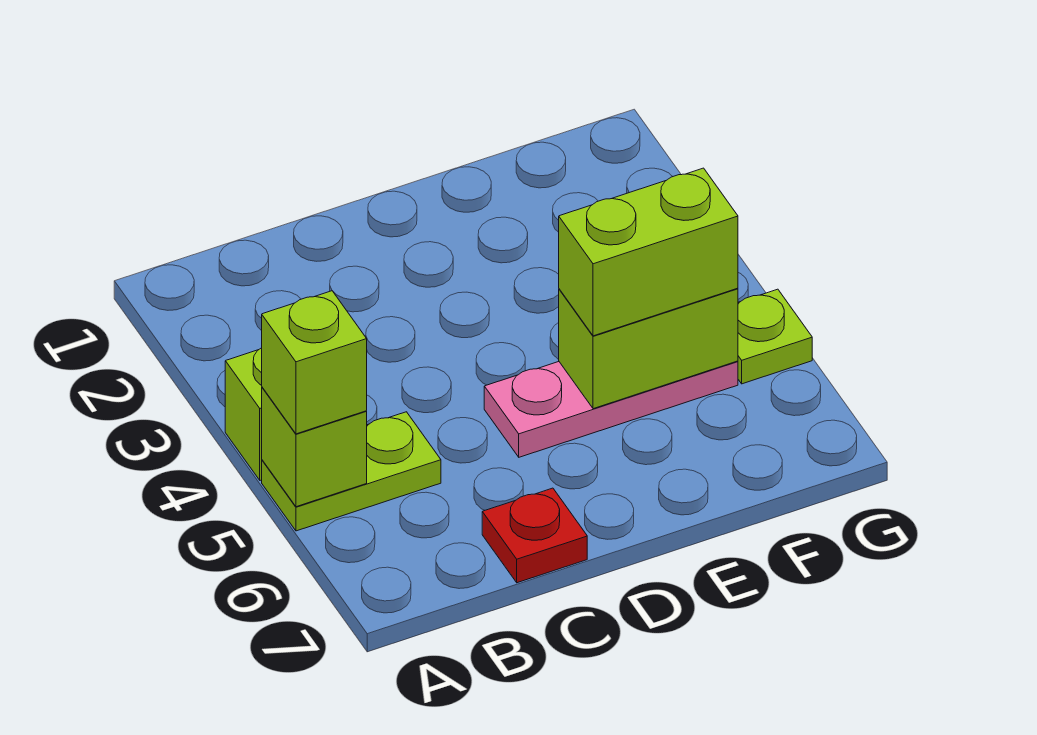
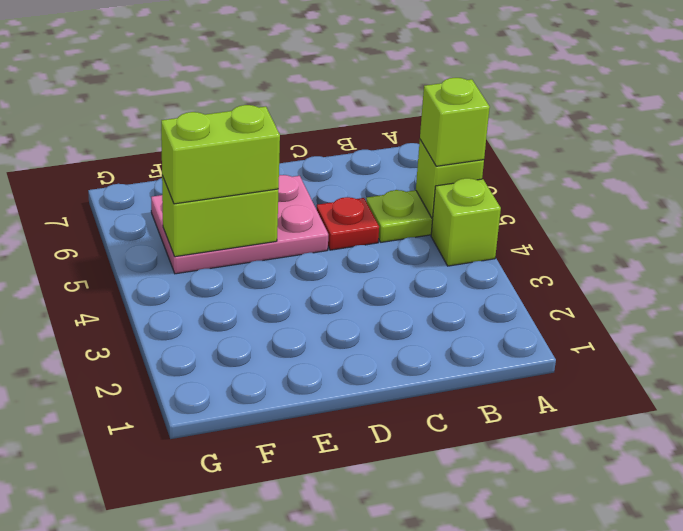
red plate C7 level 1 -> red plate C5 level 1
pink plate D5:F5 level 1 -> pink plate D5:F6 level 1
lime plate G5 level 1 -> none

